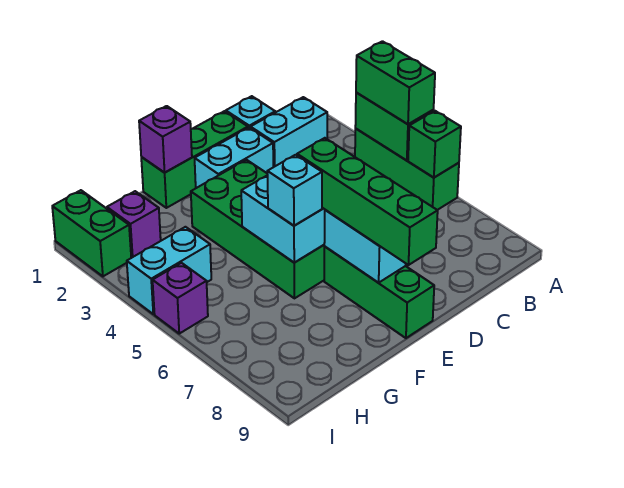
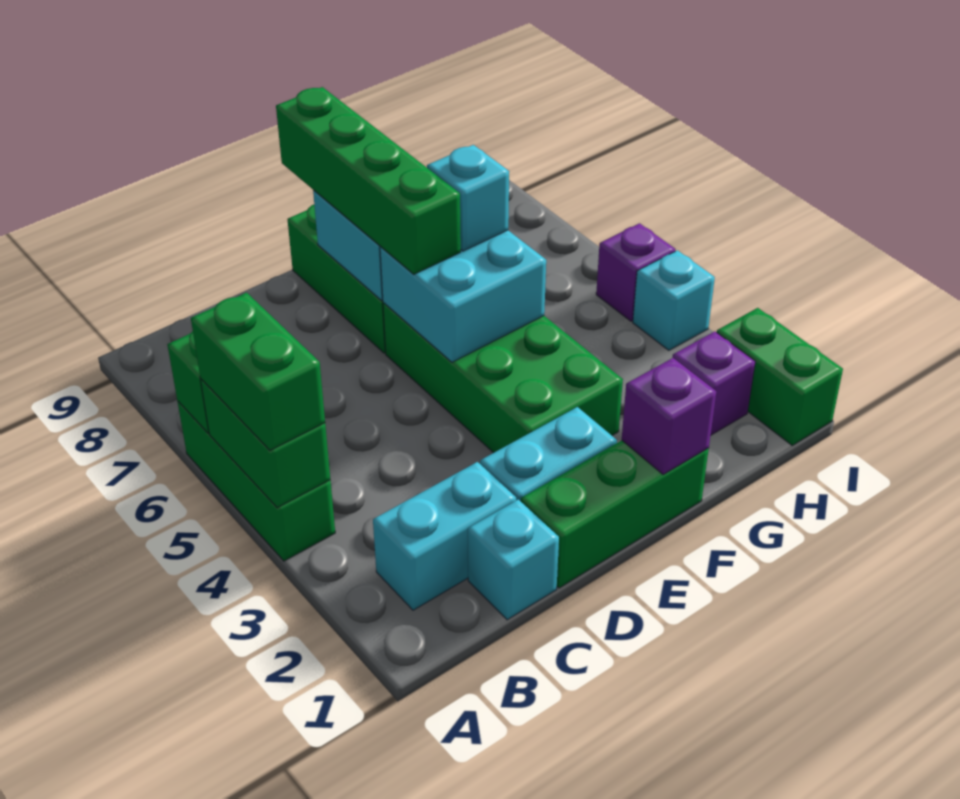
cyan brick H4:I4 level 1 -> cyan brick I4 level 1

